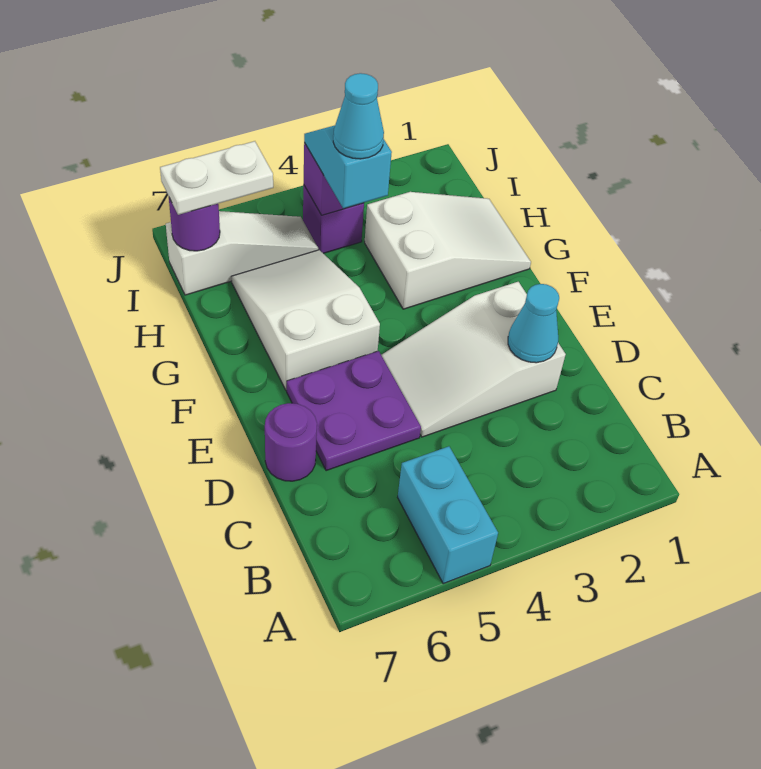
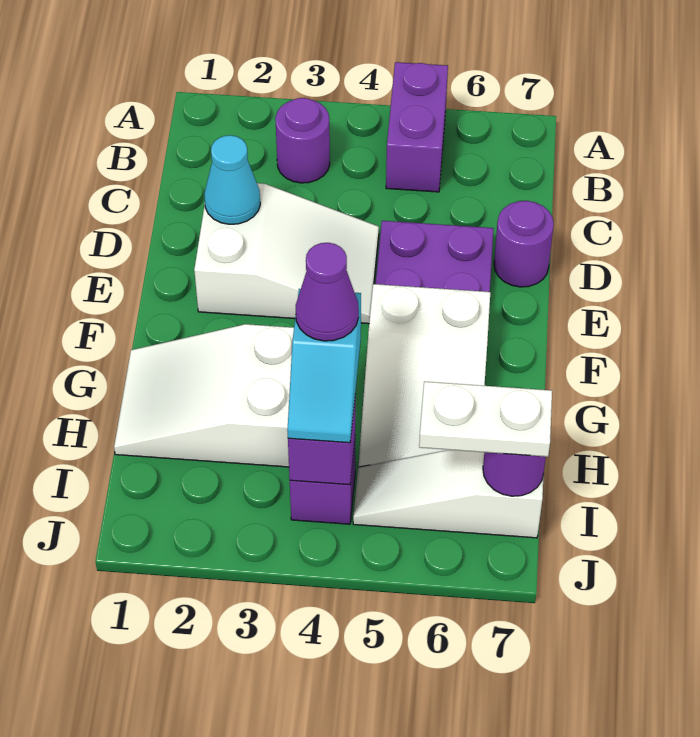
cyan brick A5:B5 level 1 -> purple brick A5:B5 level 1
none -> purple round brick B3 level 1
cyan cone H4 level 4 -> purple cone H4 level 4

